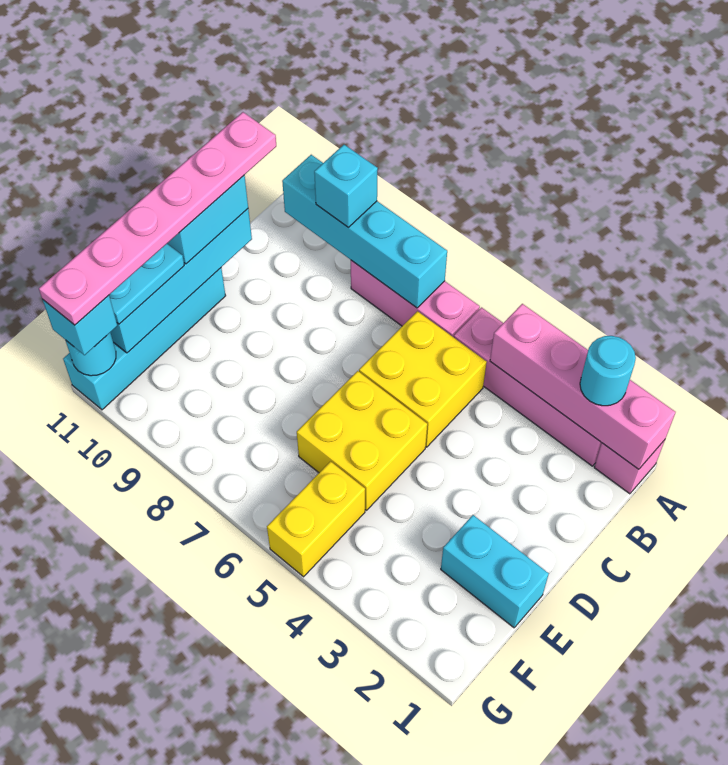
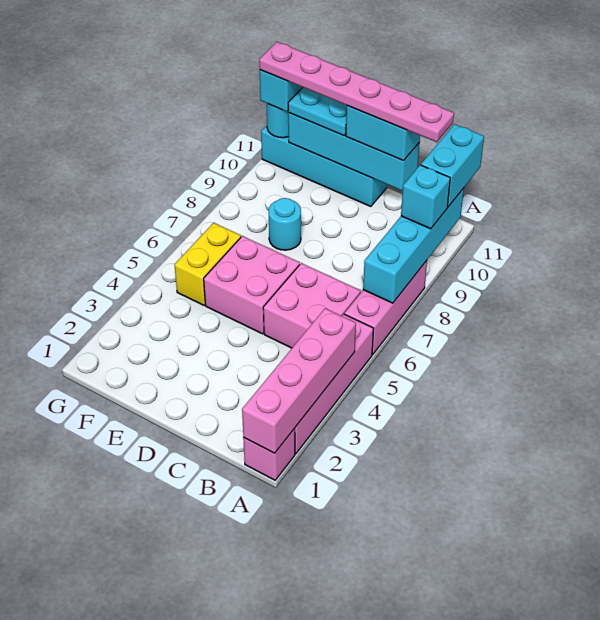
cyan round brick A2 level 3 -> cyan round brick E8 level 1
yellow brick B5:C6 level 1 -> pink brick B5:C6 level 1
yellow brick D5:E6 level 1 -> pink brick D5:E6 level 1
cyan brick E1:E2 level 1 -> cyan brick A10:A11 level 3
yellow brick F5:G5 level 1 -> yellow brick F5:F6 level 1

